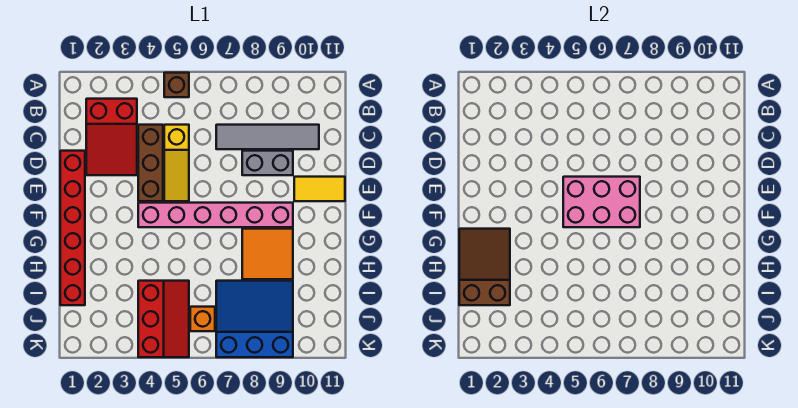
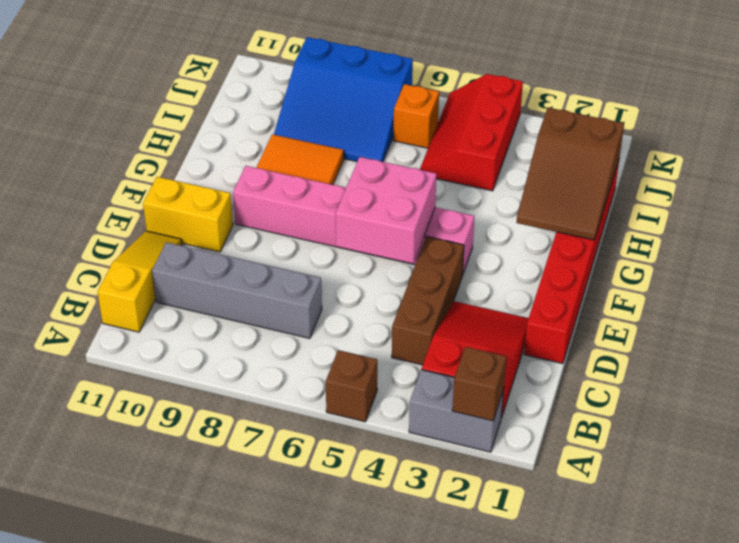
none -> brown brick A2 level 2
yellow slope C5:E5 level 1 top C -> yellow slope B11:D11 level 1 top B
grey tile C7:C10 level 1 -> grey brick C7:C10 level 1
grey brick D8:D9 level 1 -> grey brick A2:A3 level 1
pink brick E5:F7 level 2 -> pink brick E5:F6 level 2
yellow tile E10:E11 level 1 -> yellow brick E10:E11 level 1

